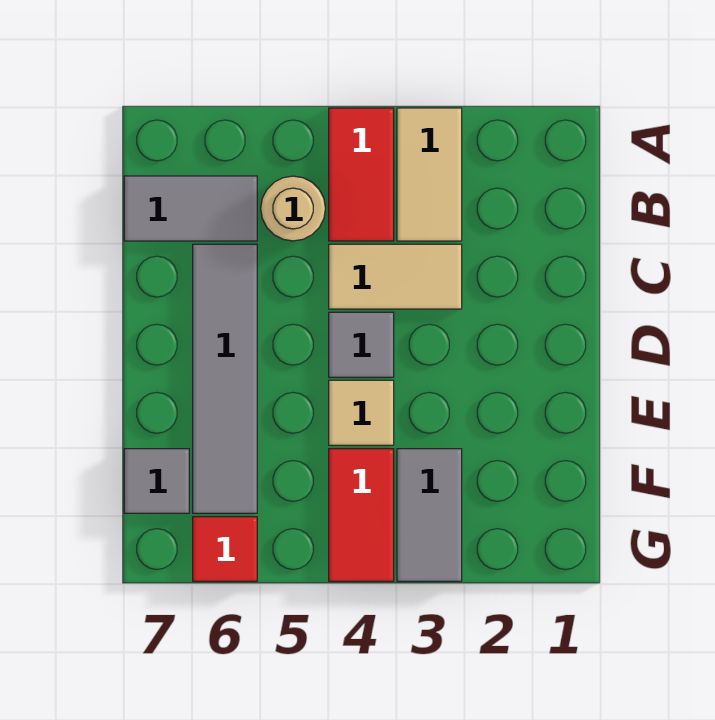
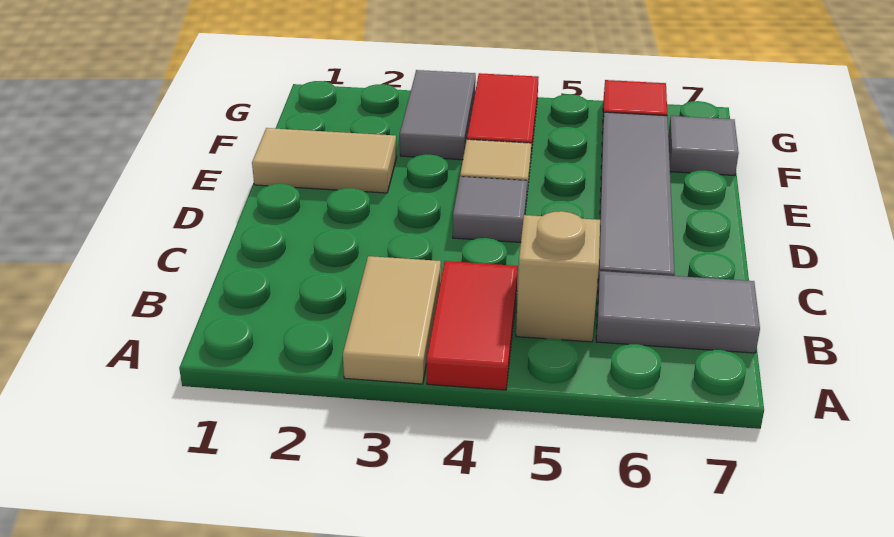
tan round brick B5 level 1 -> tan brick B5 level 1
tan tile C3:C4 level 1 -> tan tile E1:E2 level 1

